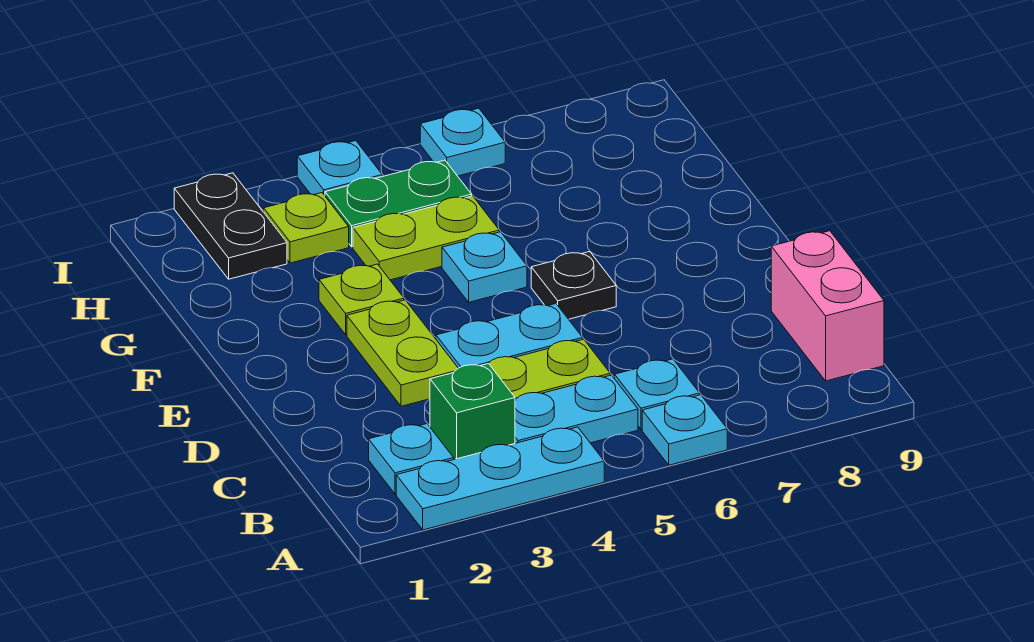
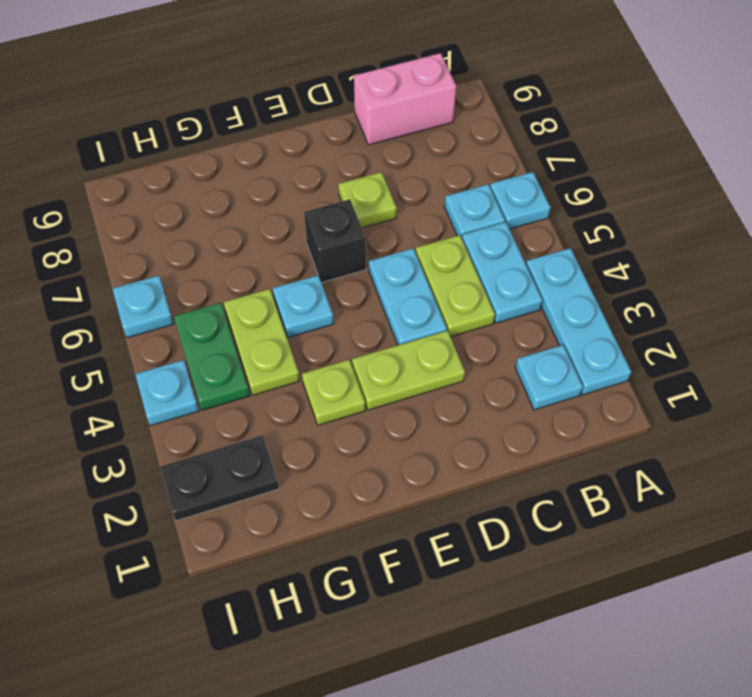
green brick B3 level 1 -> none
black plate E6 level 1 -> black brick E6 level 1
lime plate H3 level 1 -> lime plate D7 level 1

